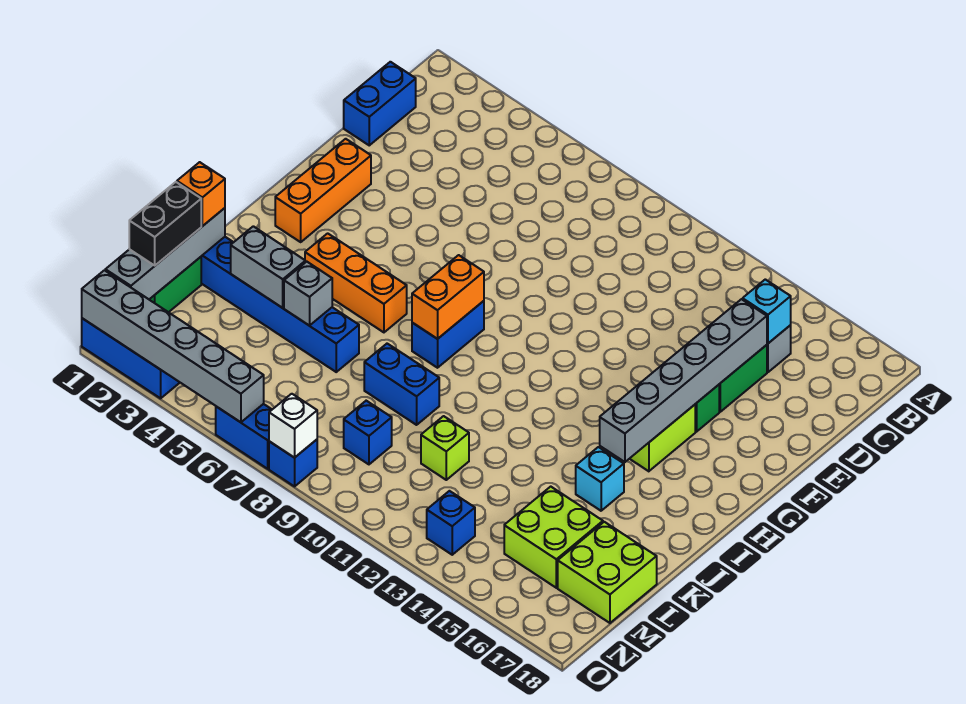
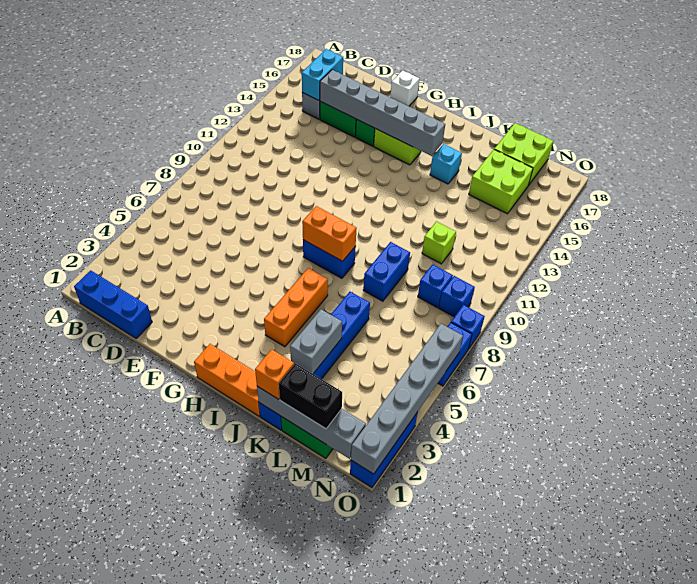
blue brick C1:D1 level 1 -> blue brick B1:D1 level 1
cyan brick C15 level 2 -> cyan brick C15:C16 level 2
orange brick F2:H2 level 1 -> orange brick H1:J1 level 1
grey brick K5 level 2 -> none
blue brick N13 level 1 -> blue brick N9 level 1
white brick O8 level 2 -> white brick F18 level 1

